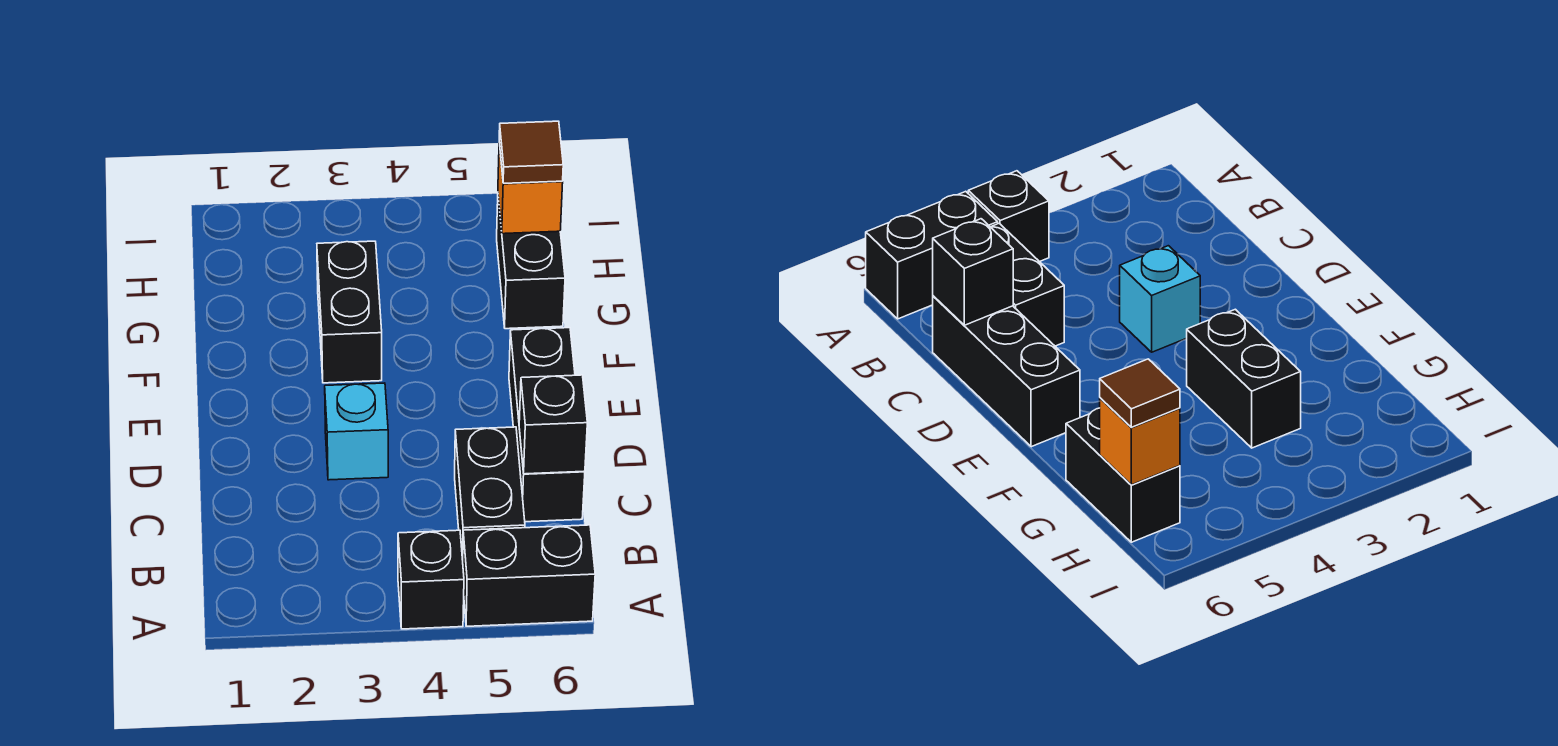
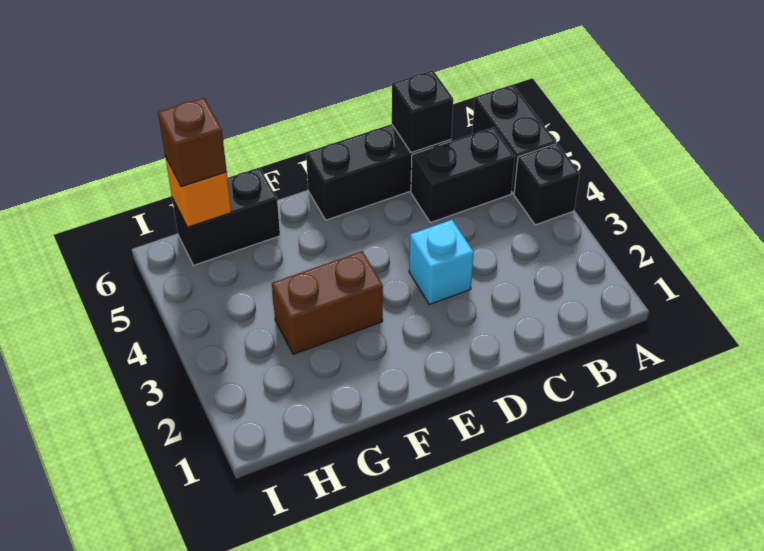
black brick F3:G3 level 1 -> brown brick F3:G3 level 1
brown tile H6 level 3 -> brown brick H6 level 3

